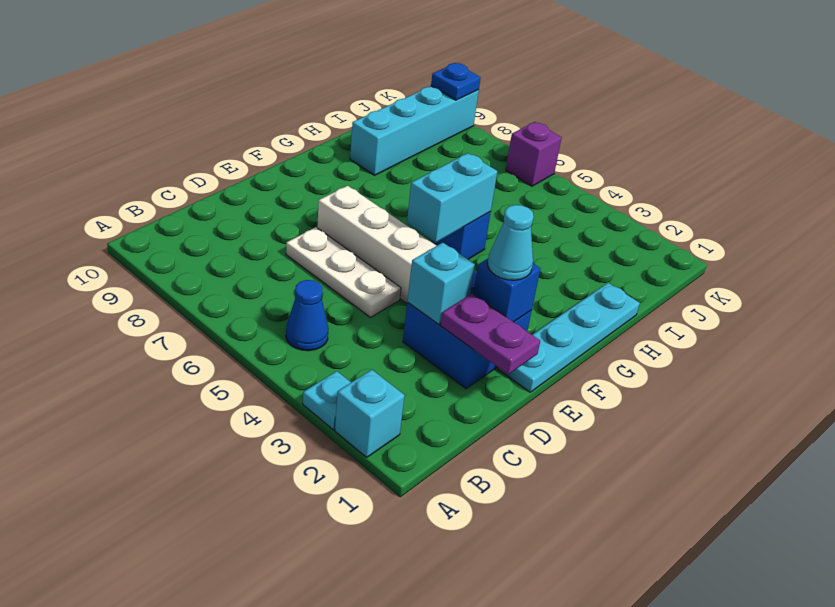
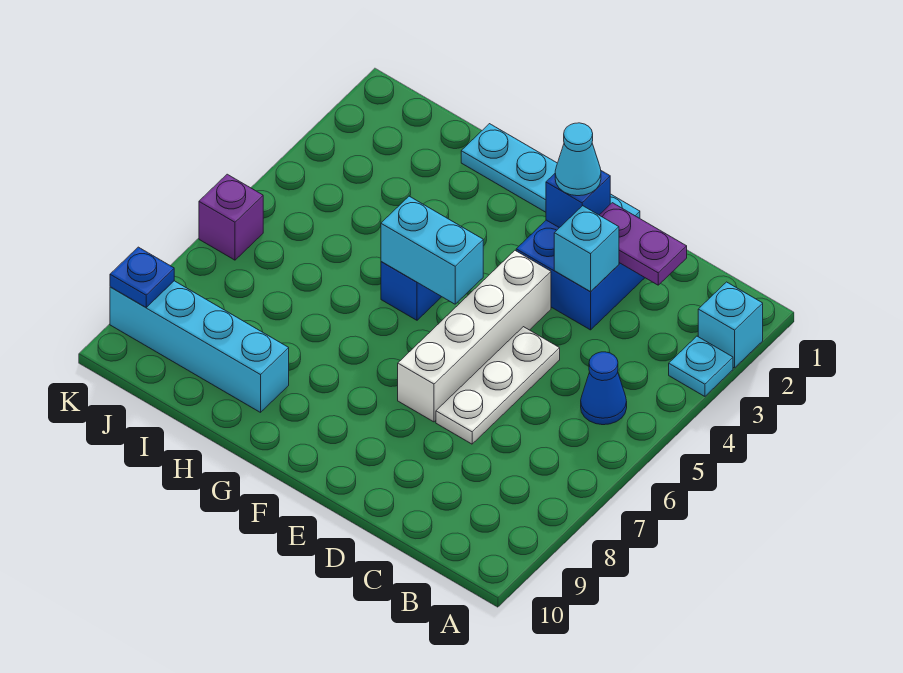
purple plate D1:D2 level 2 -> purple plate C2:D2 level 2

